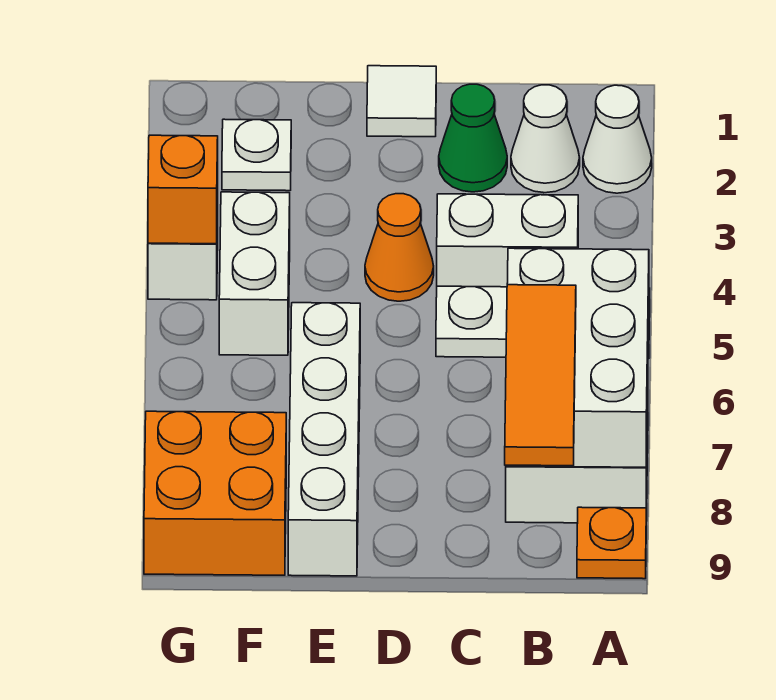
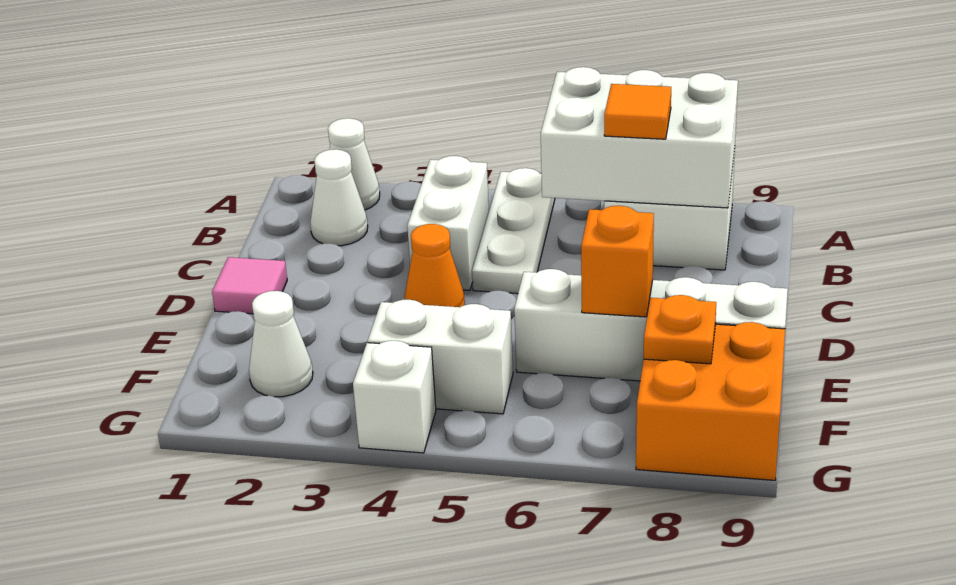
orange plate A9 level 1 -> orange plate F8 level 2
orange tile B7:B9 level 3 -> orange tile B7 level 3
green cone C2 level 1 -> none
white tile D1 level 1 -> pink tile D1 level 1
white plate F2 level 1 -> white cone F2 level 1
orange brick G4 level 2 -> orange brick E7 level 2

